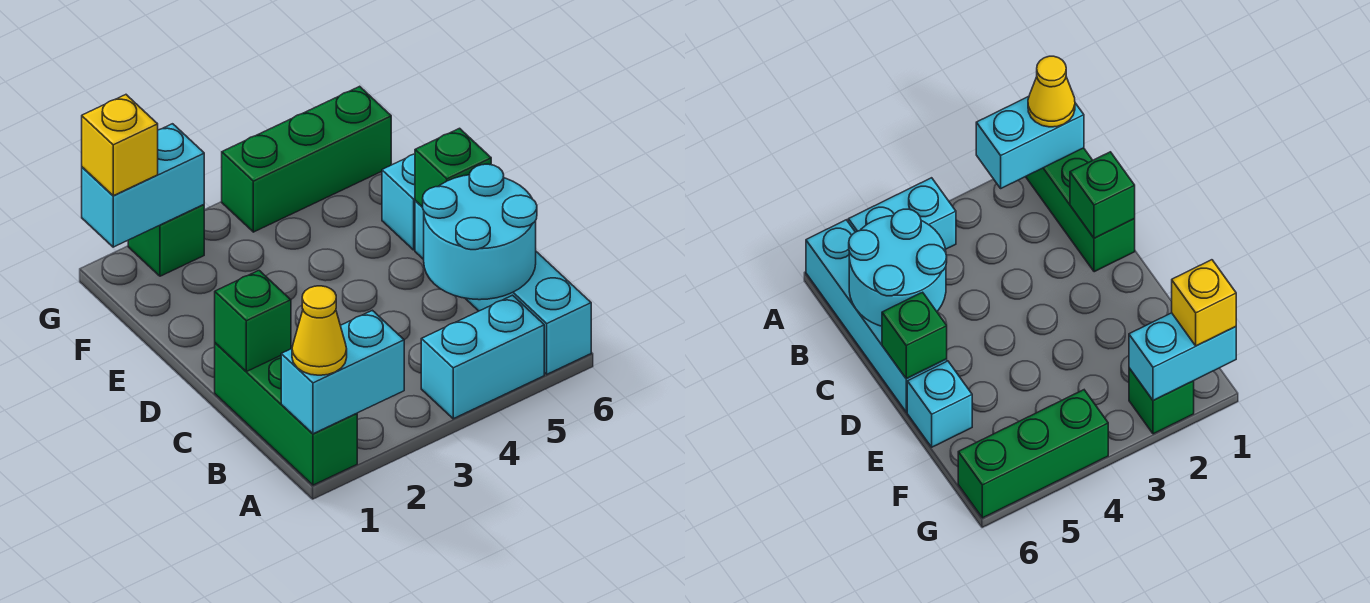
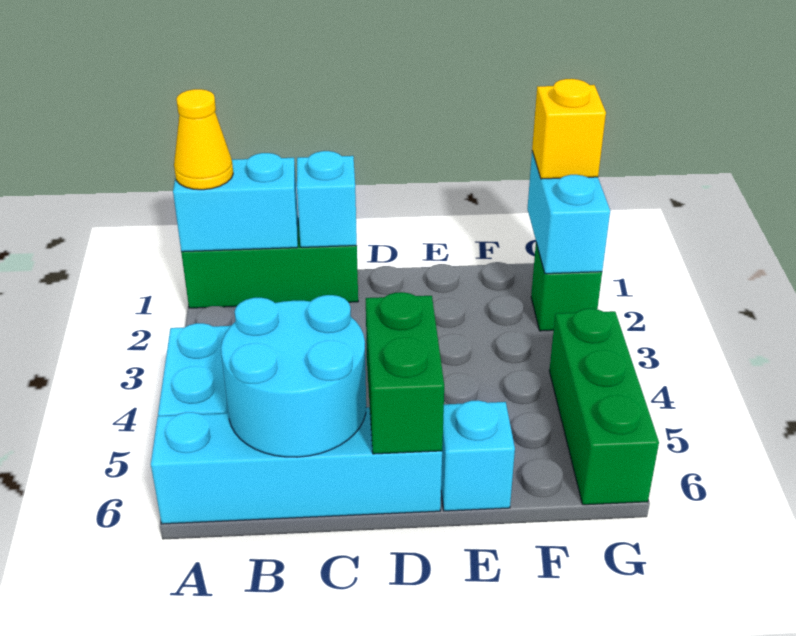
cyan brick A1:A2 level 2 -> cyan brick A1:B1 level 2
green brick C1 level 2 -> cyan brick C1 level 2
green brick D6 level 2 -> green brick D5:D6 level 2

